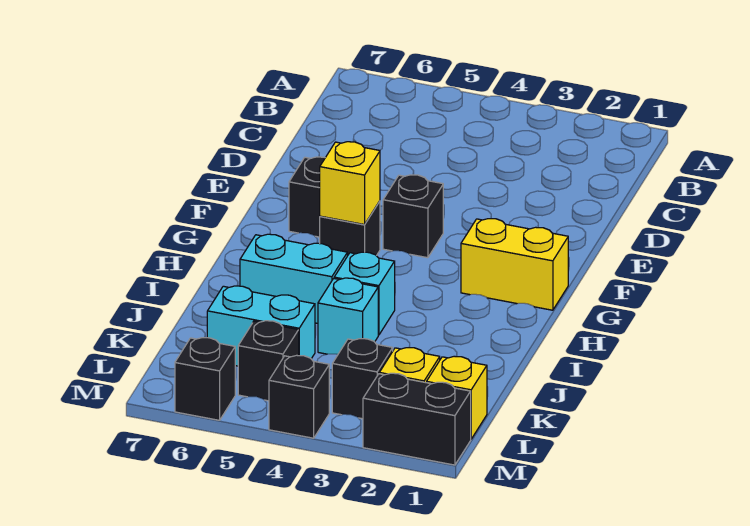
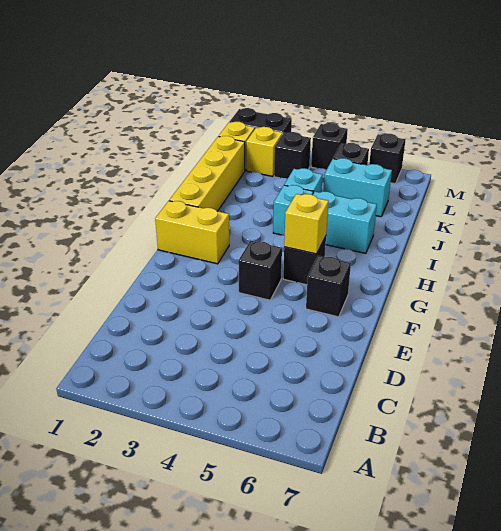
none -> yellow brick H1:K1 level 1

